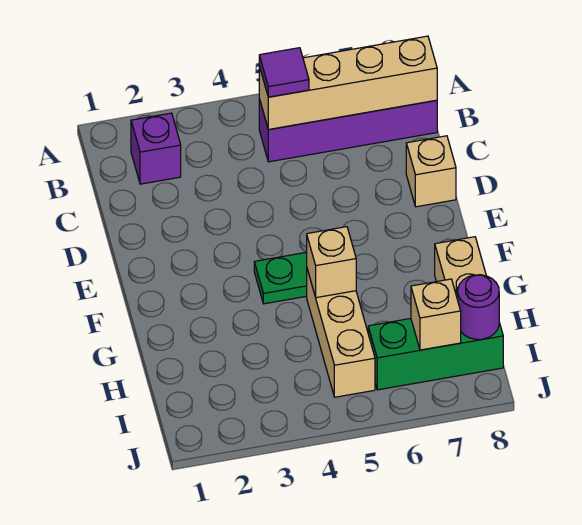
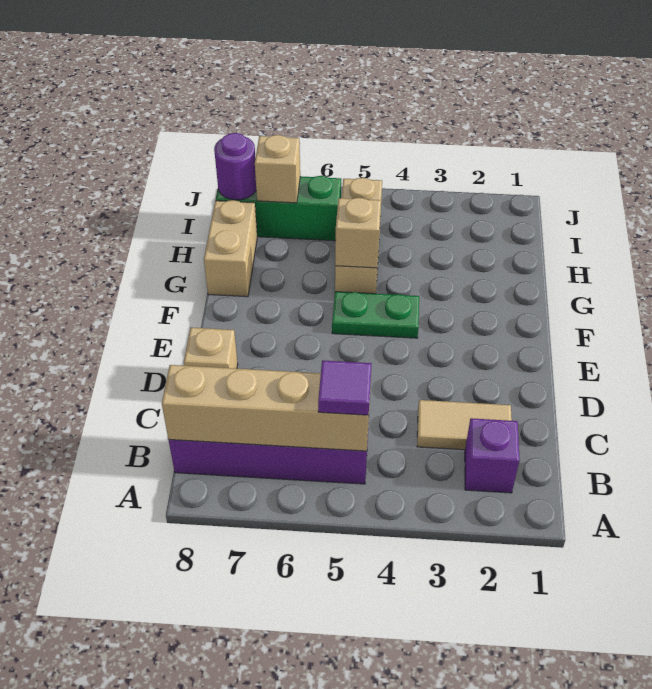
none -> tan tile C2:C3 level 1

